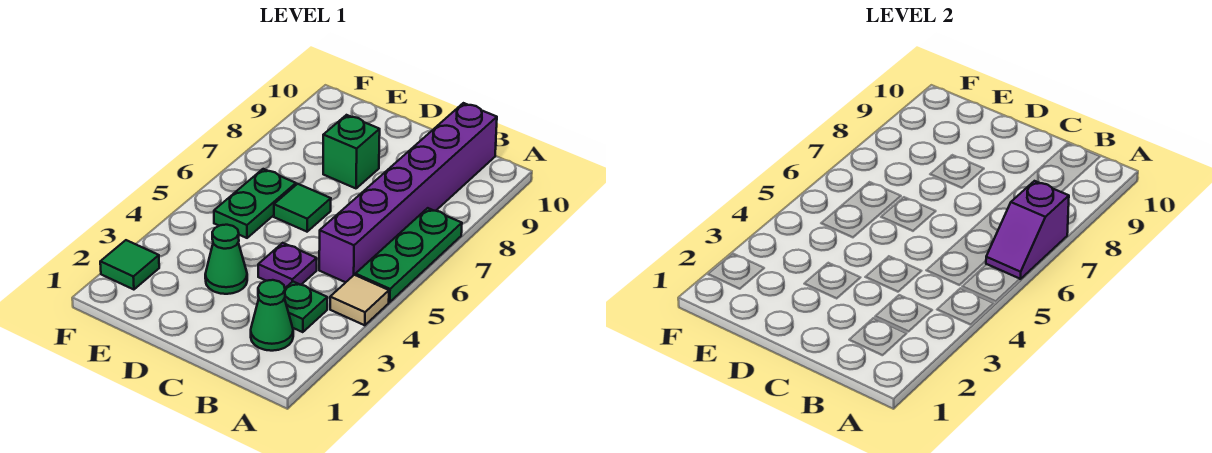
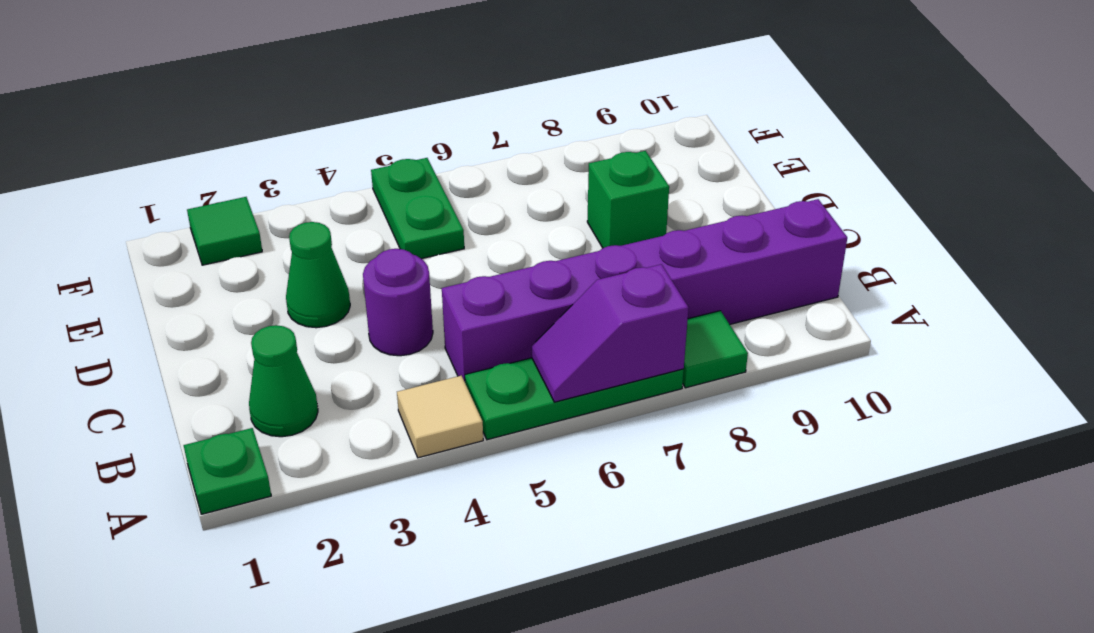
green plate B3 level 1 -> green plate A1 level 1
purple plate C4 level 1 -> purple round brick C4 level 1
green tile D6 level 1 -> green tile A8 level 1
green plate E5:E6 level 1 -> green plate E5:F5 level 1

